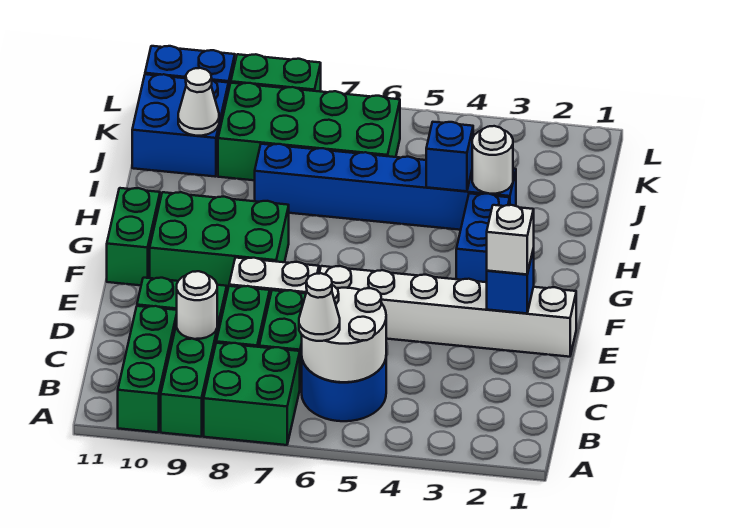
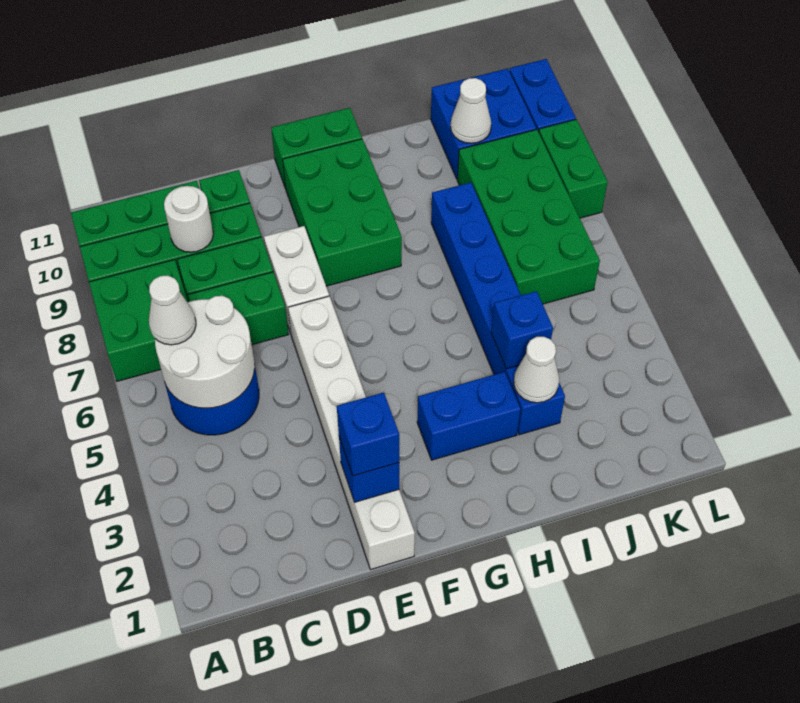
white brick E2 level 3 -> blue brick E2 level 3
white round brick I3 level 2 -> white cone I3 level 2

